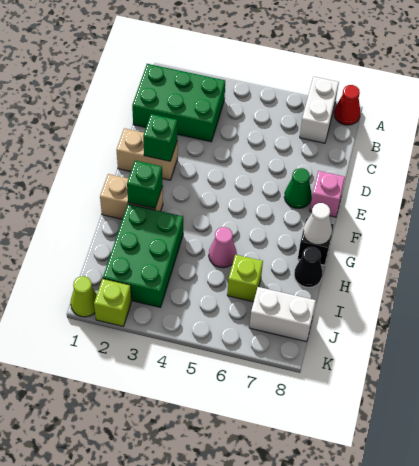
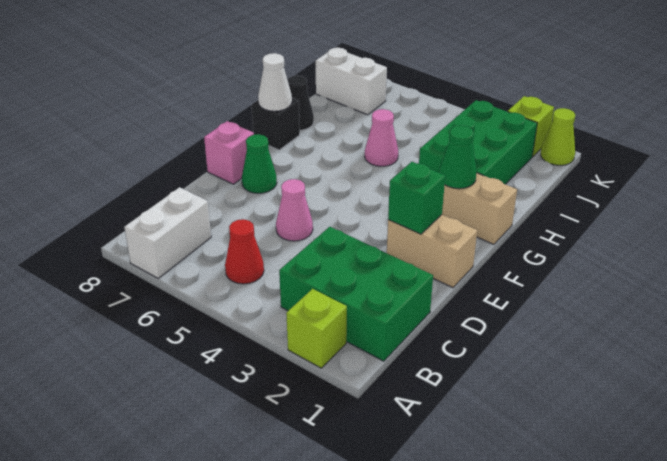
red cone A8 level 1 -> red cone B5 level 1
none -> pink cone D5 level 1
green brick G2 level 2 -> green cone G2 level 2
lime brick I6 level 1 -> lime brick A2 level 1

